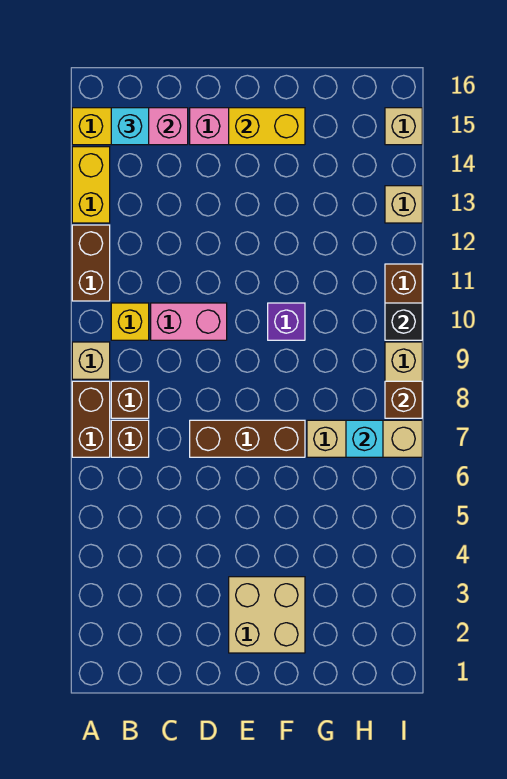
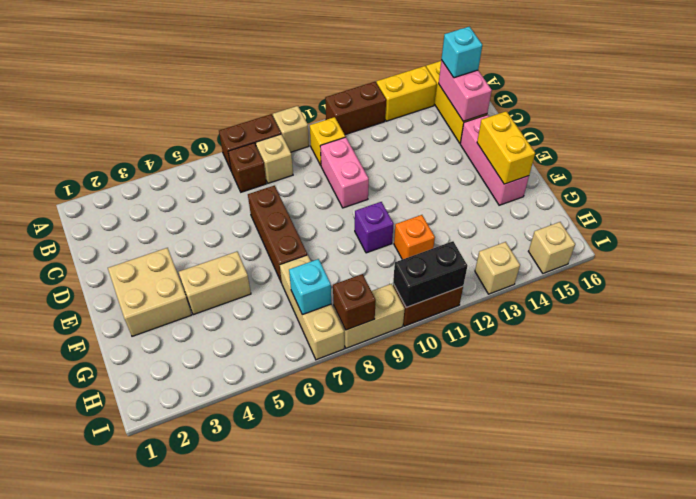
brown brick B8 level 1 -> tan brick B8 level 1
none -> tan brick F4:F5 level 1
none -> orange brick G11 level 1
black brick I10 level 2 -> black brick I10:I11 level 2

